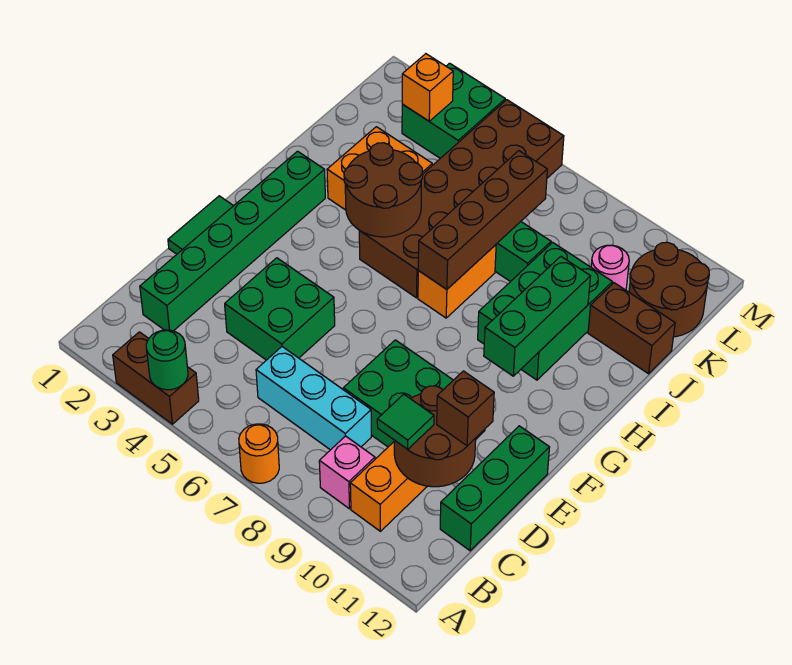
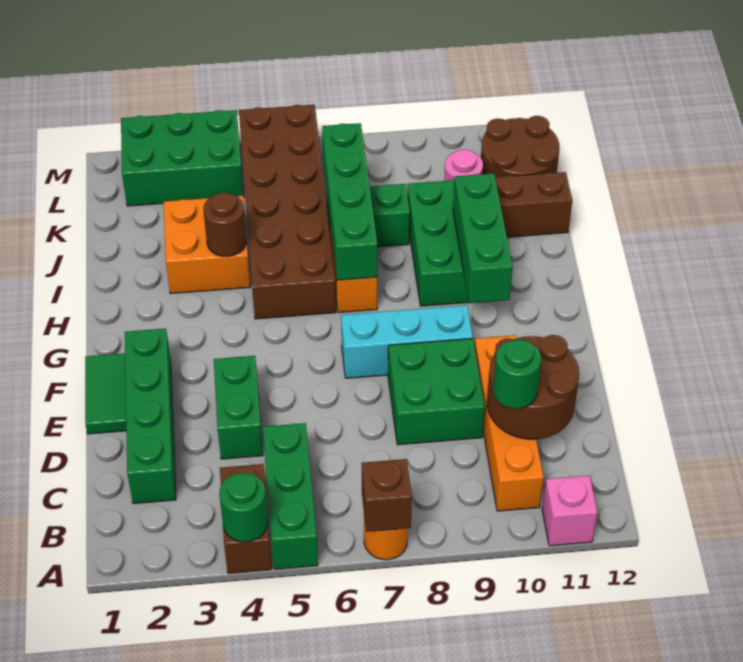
brown brick A3:A4 level 1 -> brown brick A4:B4 level 1
pink brick B9 level 1 -> pink brick A11 level 1
green brick C2:H2 level 1 -> green brick C2:F2 level 1
cyan brick C6:C8 level 1 -> cyan brick F7:F9 level 1
green tile C10 level 3 -> green round brick C10 level 3
green brick C12:E12 level 1 -> green brick A5:C5 level 1
green brick D4:E5 level 1 -> green brick D4:E4 level 1
brown brick D11 level 3 -> brown brick A7 level 2
brown round brick H4:I5 level 2 -> brown round brick I4 level 2
brown brick H7:K7 level 2 -> green brick H7:K7 level 2
green brick L3:M4 level 1 -> green brick L2:M4 level 1
orange brick L3 level 2 -> none

